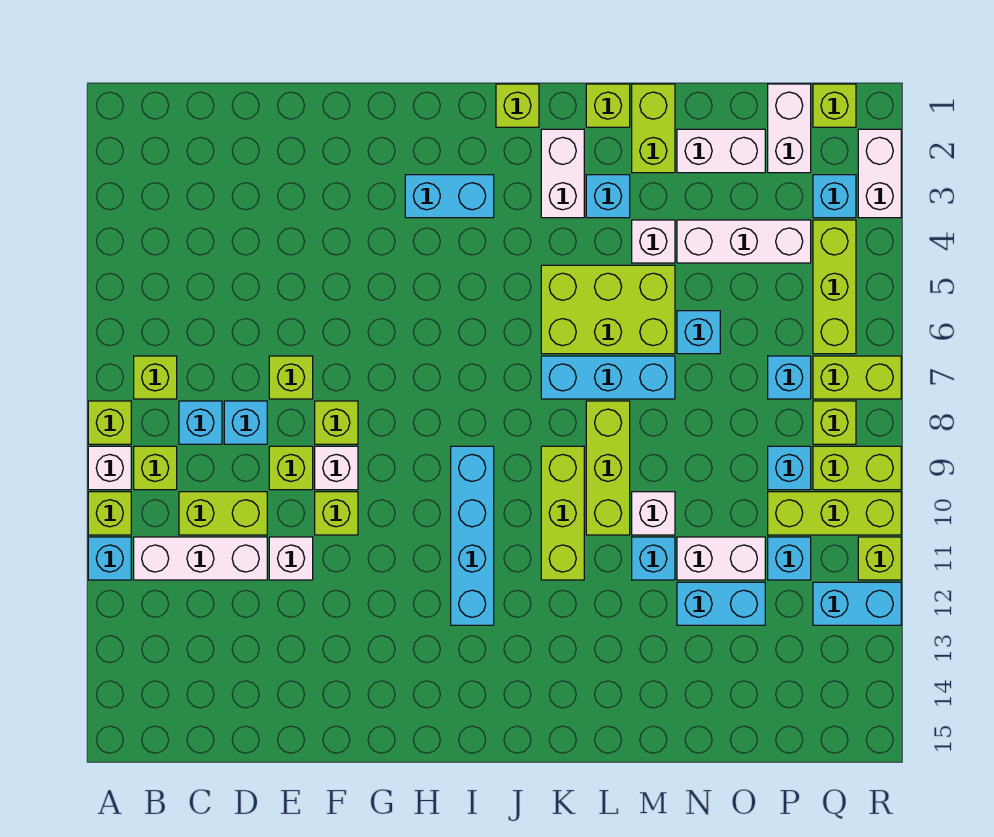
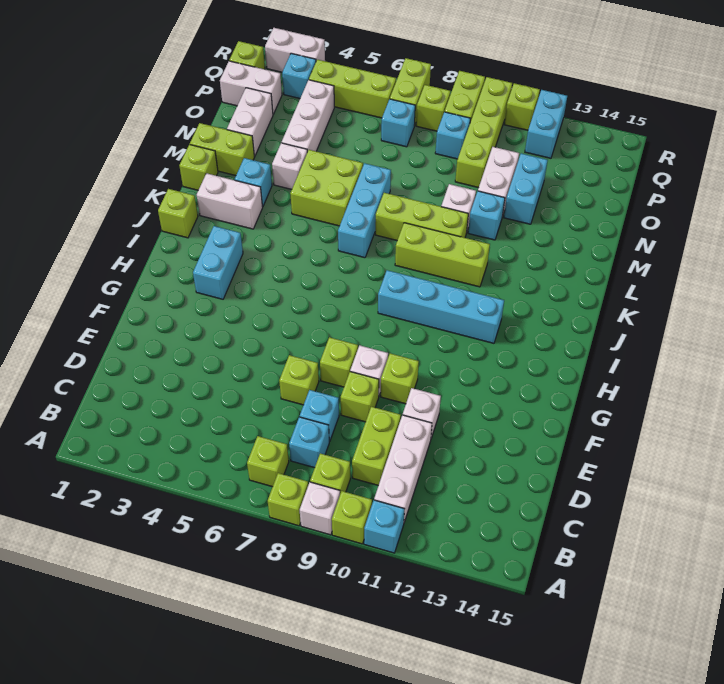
lime brick K5:M6 level 1 -> lime brick L5:M6 level 1
cyan brick N6 level 1 -> none
lime brick P10:R10 level 1 -> lime brick O10:R10 level 1
cyan brick P11 level 1 -> none

